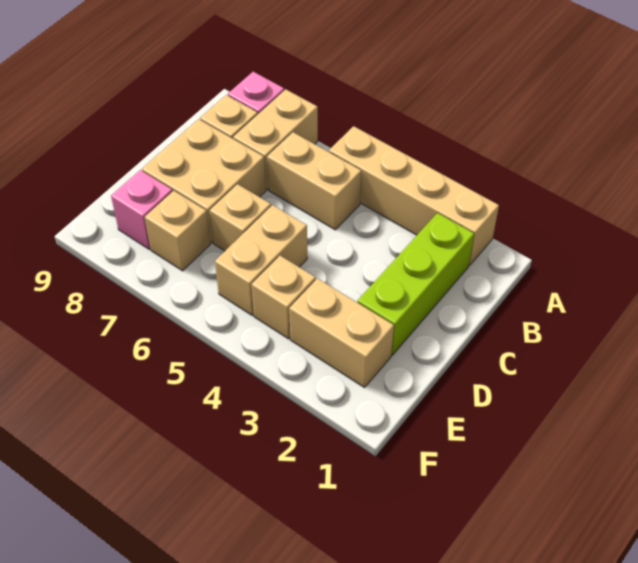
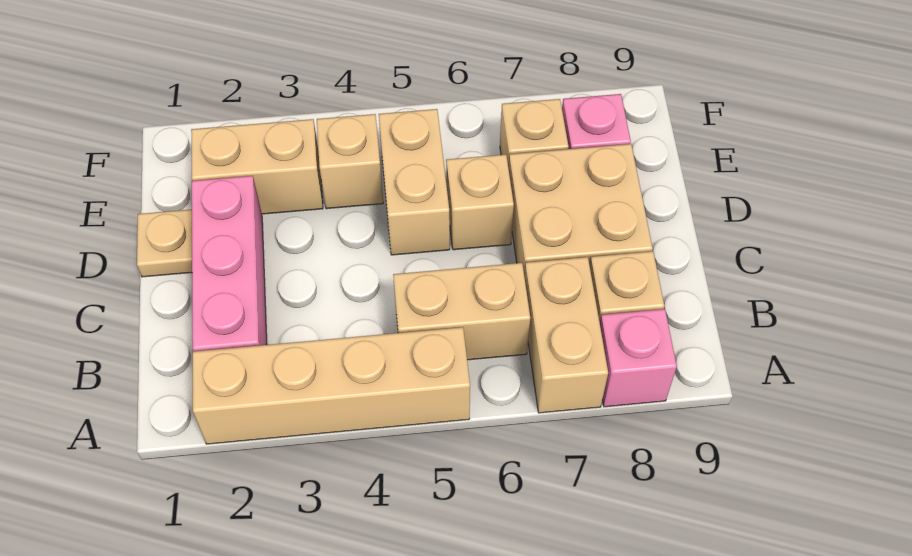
lime brick B2:D2 level 1 -> pink brick B2:D2 level 1
none -> tan plate D1 level 1

